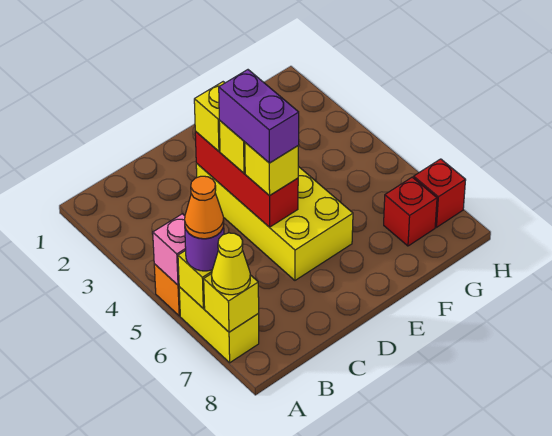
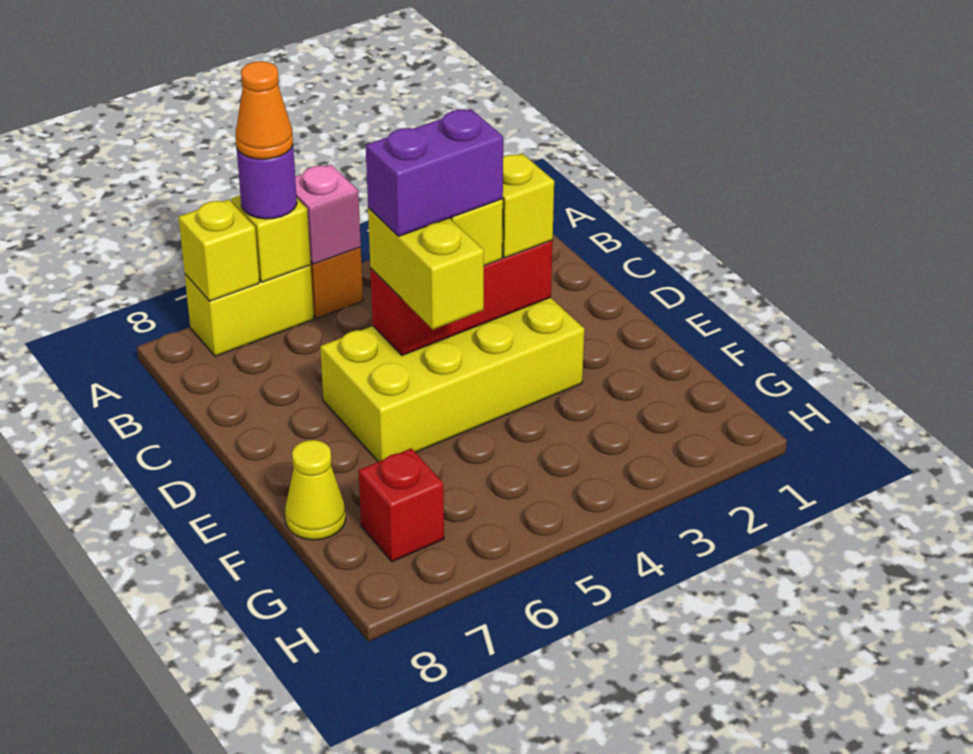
yellow cone A7 level 3 -> yellow cone F8 level 1
yellow brick D5 level 3 -> yellow brick D5:E5 level 3
red brick H7 level 1 -> none

